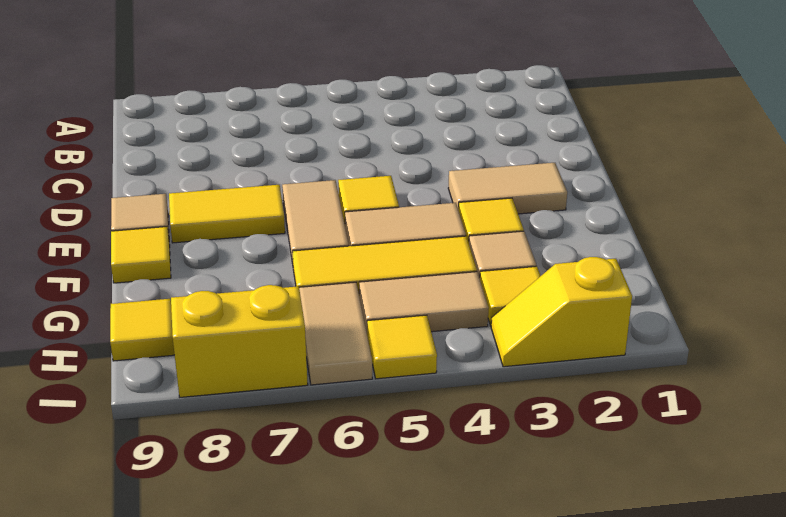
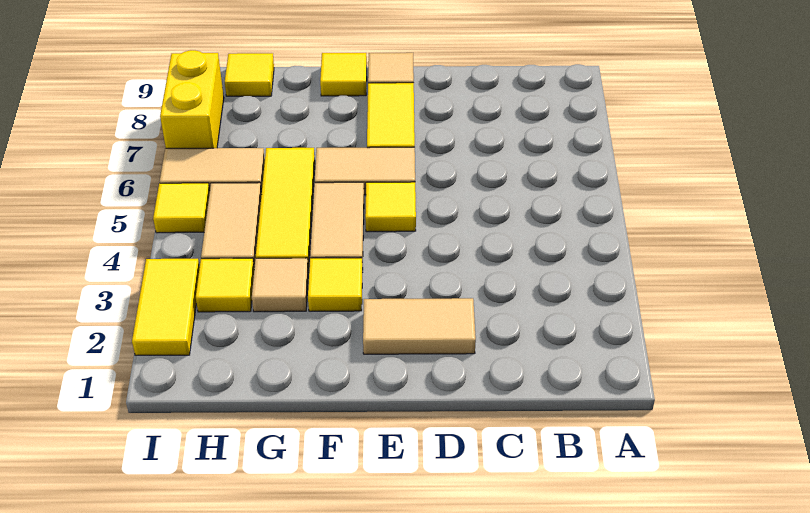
tan tile E2:E3 level 1 -> tan tile D2:E2 level 1
yellow slope I2:I3 level 1 top 2 -> yellow tile I2:I3 level 1

